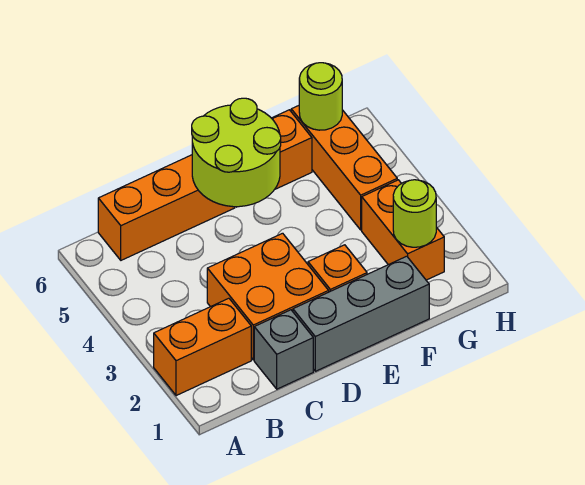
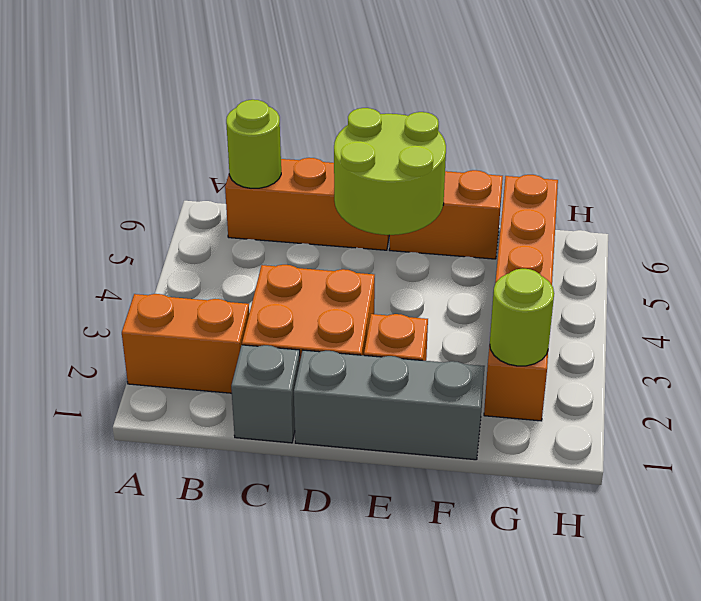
lime round brick G6 level 2 -> lime round brick B6 level 2

